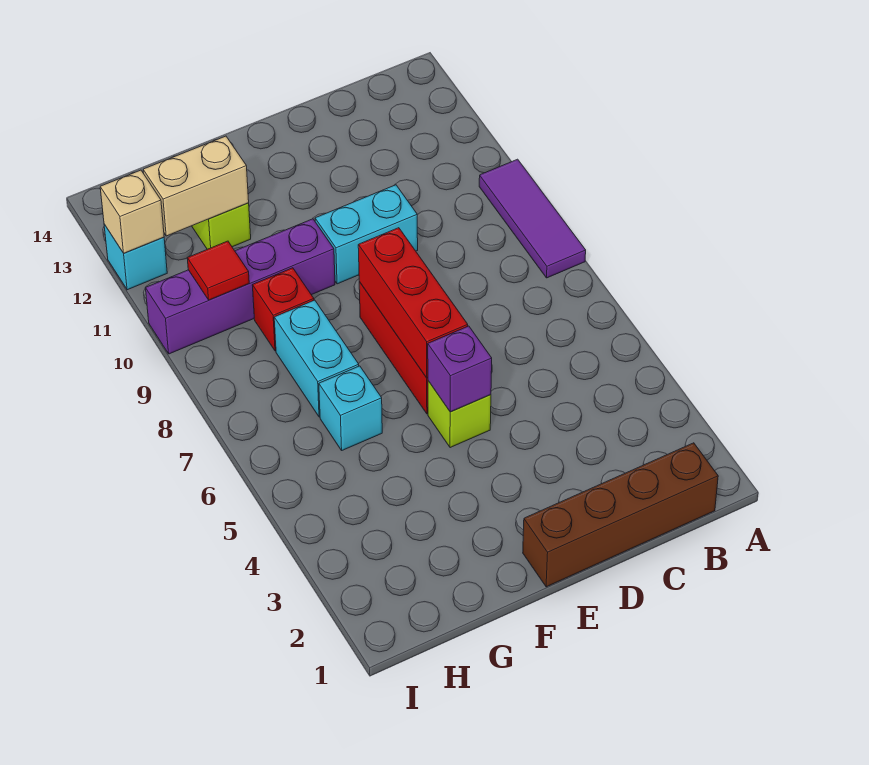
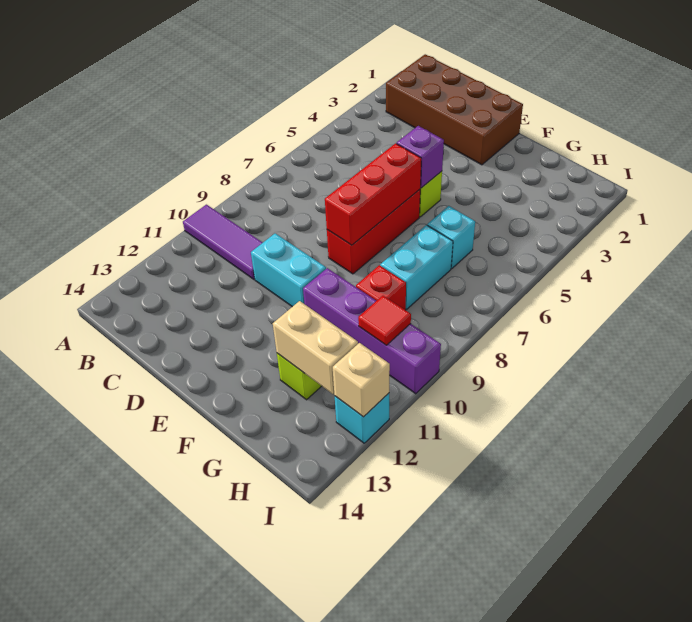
purple tile A8:A10 level 1 -> purple tile A10:C10 level 1
brown brick B1:E1 level 1 -> brown brick B1:E2 level 1

